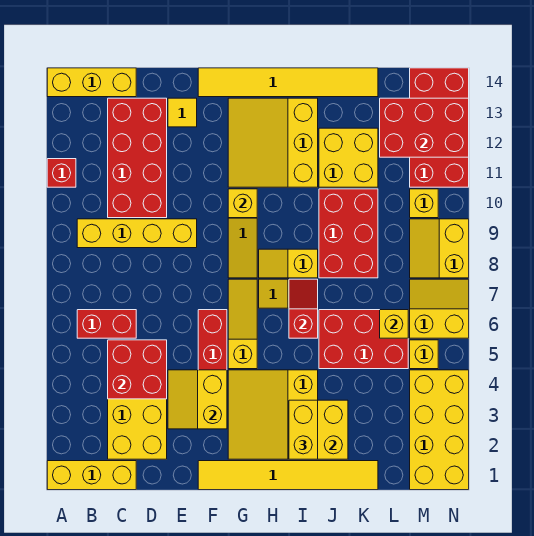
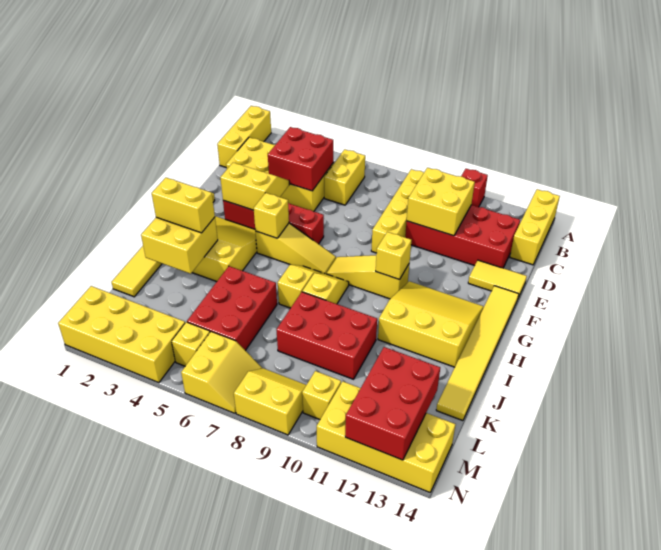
red brick B6:C6 level 1 -> yellow brick B6:C6 level 1
yellow tile E13 level 1 -> yellow tile E13:E14 level 1
red slope I6:I7 level 2 top 6 -> none
yellow brick J11:K12 level 1 -> yellow brick C10:D11 level 2
yellow brick L6 level 2 -> yellow brick G5 level 2
red brick M11:N14 level 1 -> yellow brick M11:N14 level 1

